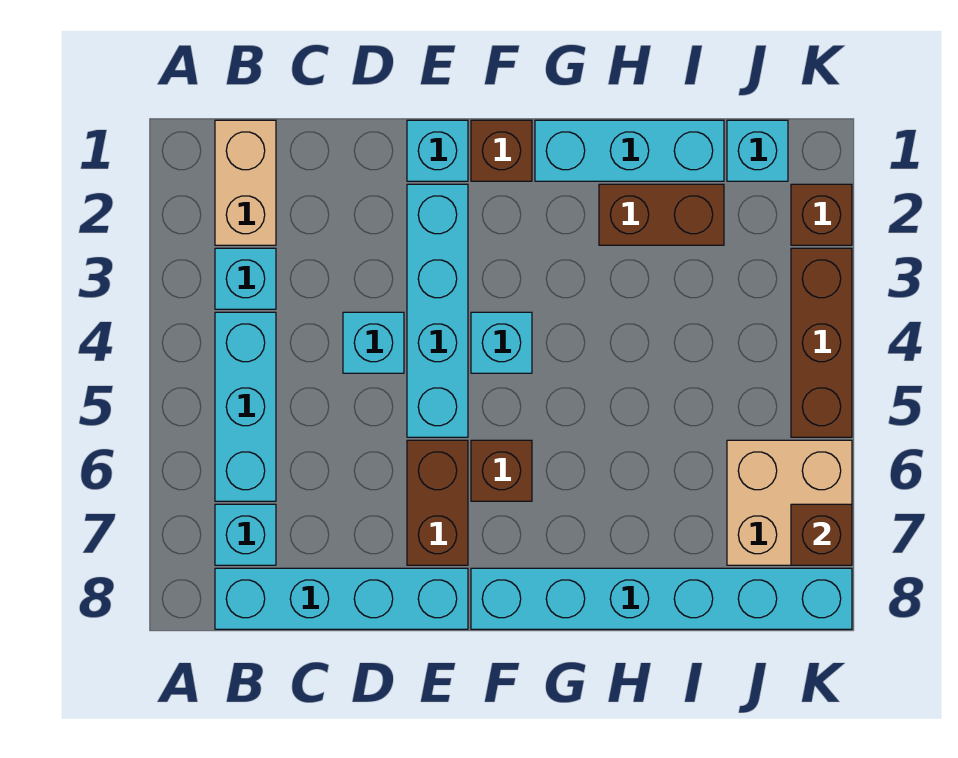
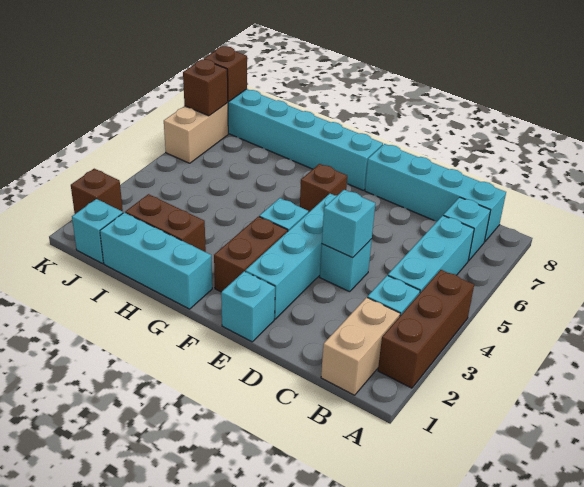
none -> cyan brick D4 level 2
brown brick E6:E7 level 1 -> brown brick F2:F3 level 1
brown brick F1 level 1 -> brown brick K8 level 2
tan brick J6:K7 level 1 -> tan brick K6:K7 level 1
brown brick K3:K5 level 1 -> brown brick A2:A4 level 1

